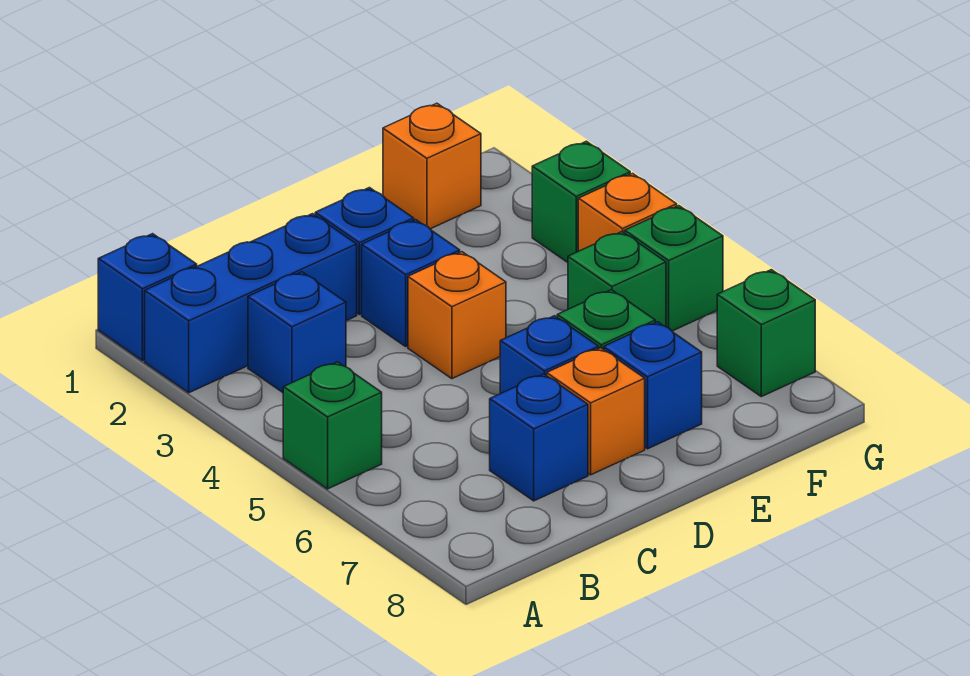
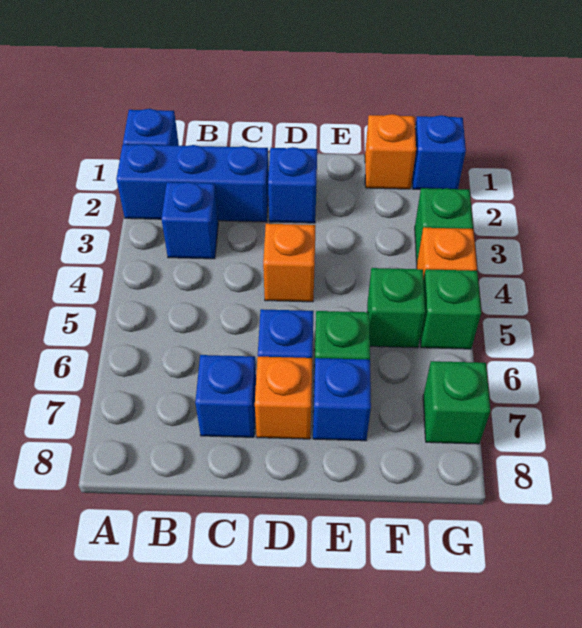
green brick A5 level 1 -> none
blue brick D3 level 1 -> blue brick G1 level 1

